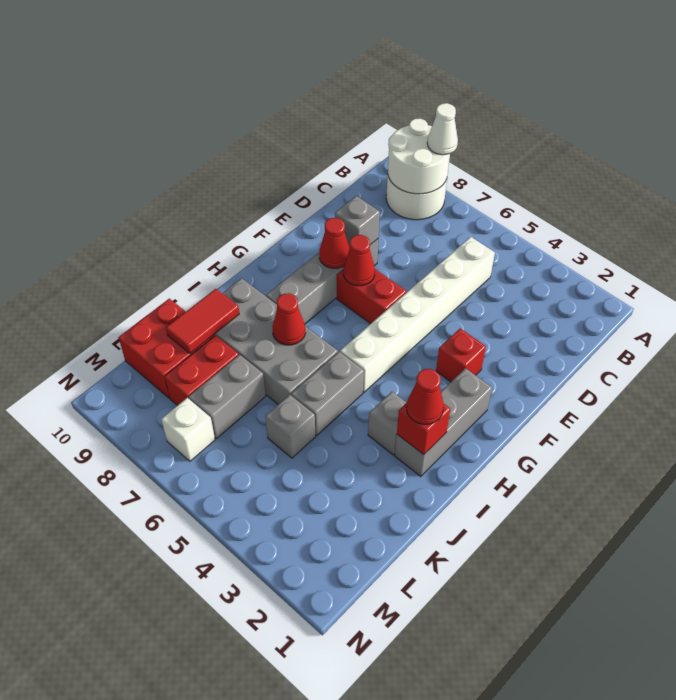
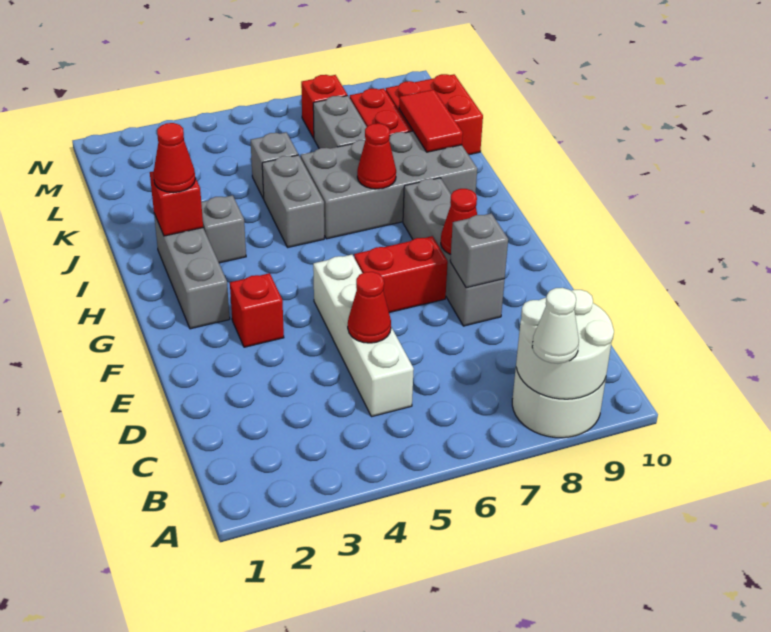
white brick C5:H5 level 1 -> white brick C5:F5 level 1
red cone F7 level 2 -> red cone D5 level 2
white brick M7 level 1 -> red brick M7 level 1

